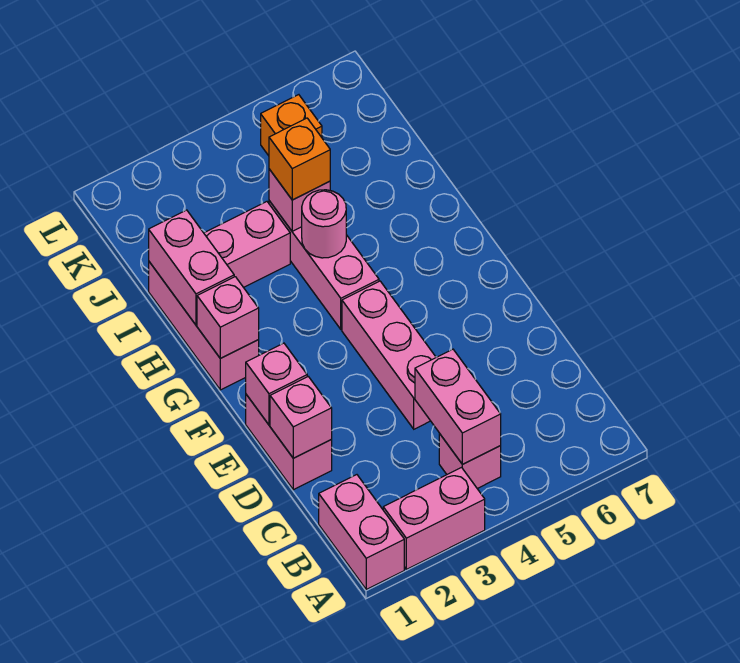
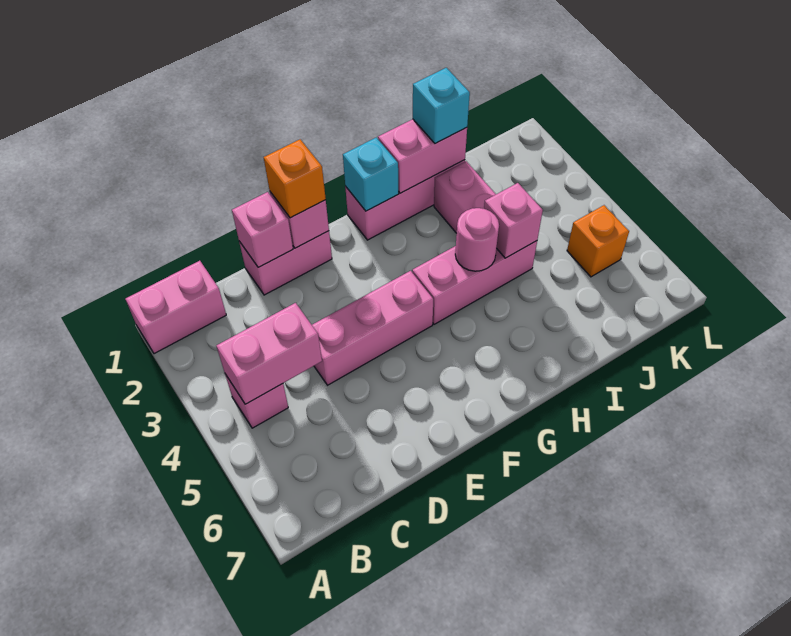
pink brick A2:A3 level 1 -> none
pink brick G1 level 2 -> cyan brick G1 level 2
none -> cyan brick I1 level 3
orange brick I4 level 3 -> orange brick E1 level 3

